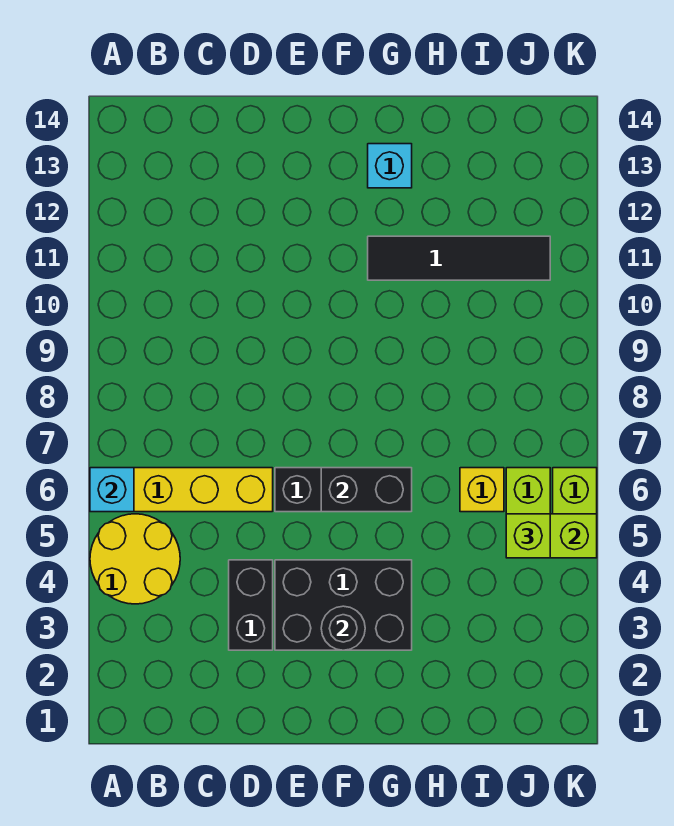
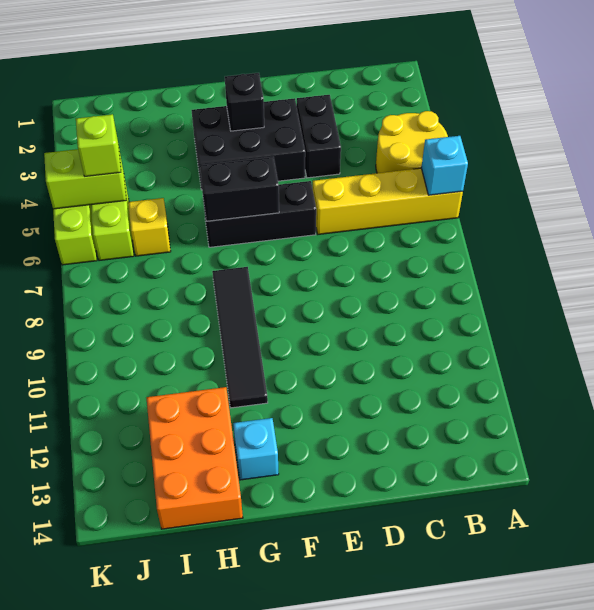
black round brick F3 level 2 -> black brick F3 level 2
black tile G11:J11 level 1 -> black tile G8:G11 level 1
none -> orange brick H12:I14 level 1

